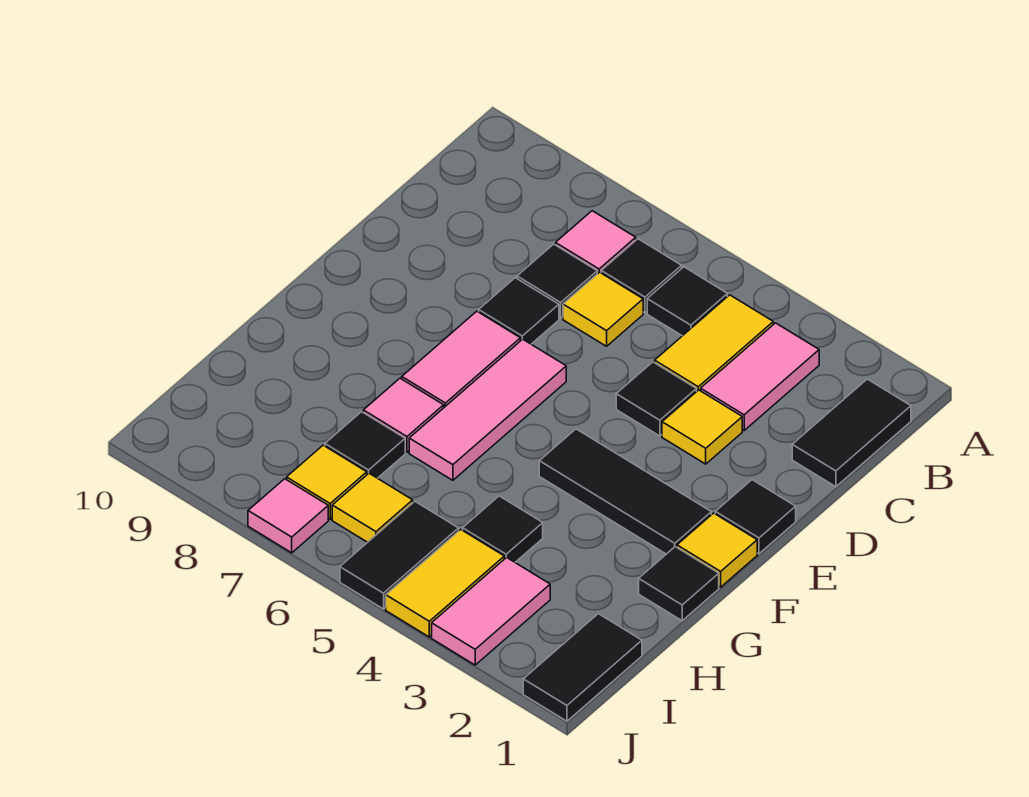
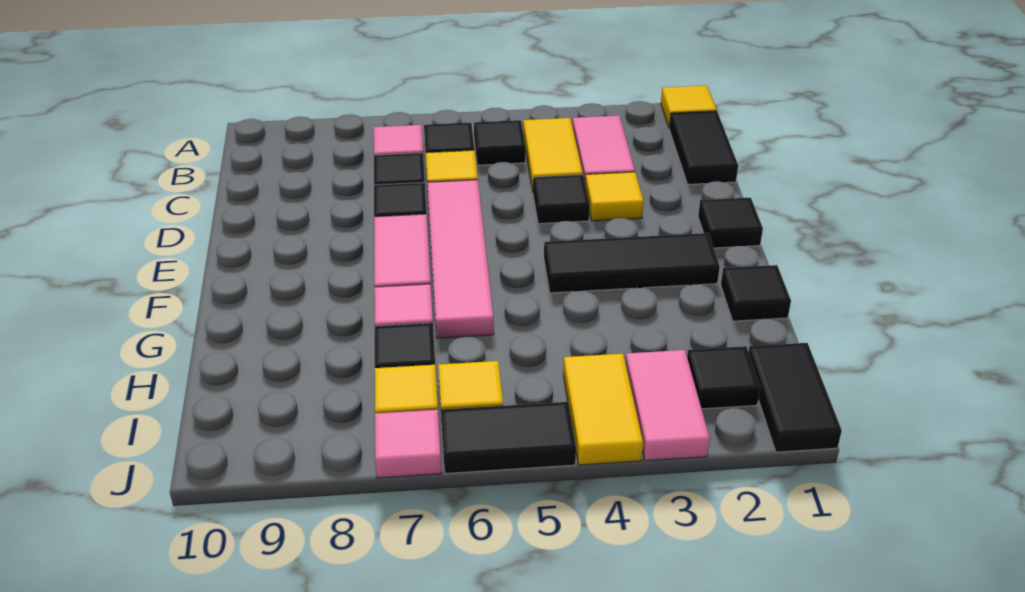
pink tile E6:G6 level 1 -> pink tile D6:G6 level 1
yellow tile F1 level 1 -> yellow tile A1 level 1
black tile H4 level 1 -> black tile I2 level 1
black tile I5:J5 level 1 -> black tile J5:J6 level 1

